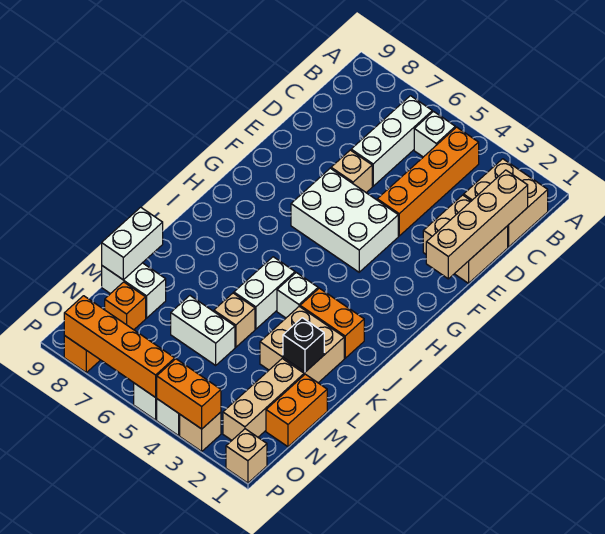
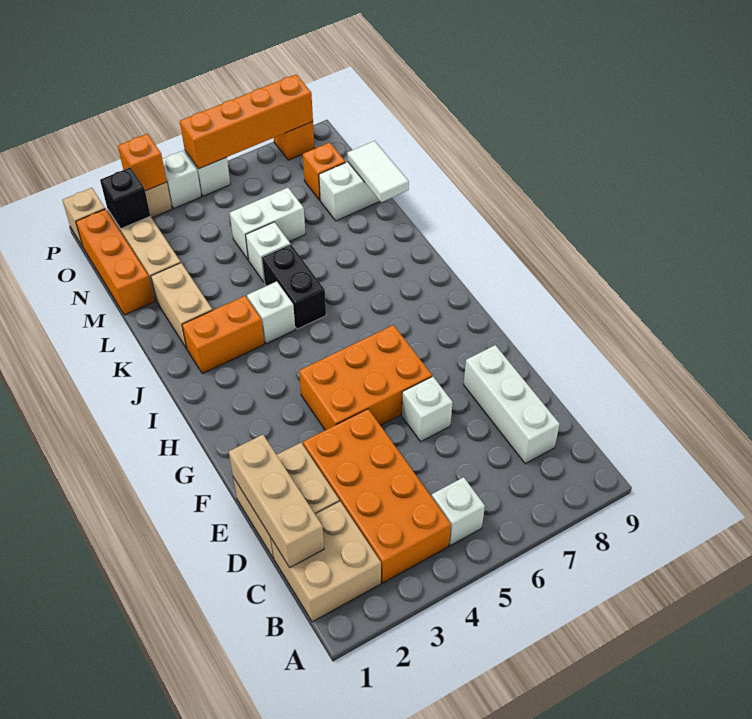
orange brick B4:E4 level 1 -> orange brick B3:E4 level 1
white brick B6:D6 level 1 -> white brick C8:E8 level 1
tan brick C1:F1 level 2 -> tan brick C1:E1 level 2
tan brick E6 level 1 -> white brick E6 level 1
white brick F4:G6 level 1 -> orange brick F4:G6 level 1
white brick J5:K5 level 1 -> black brick J5:K5 level 1
tan brick K2:L3 level 1 -> tan brick K2:L2 level 1
black brick L2 level 2 -> black brick O2 level 2
tan brick L5 level 1 -> white brick L5 level 1
white brick L9:M9 level 2 -> white tile L9:M9 level 2
orange brick M1:N1 level 1 -> orange brick M1:O1 level 1
orange brick P3:P4 level 2 -> orange brick P3 level 2

